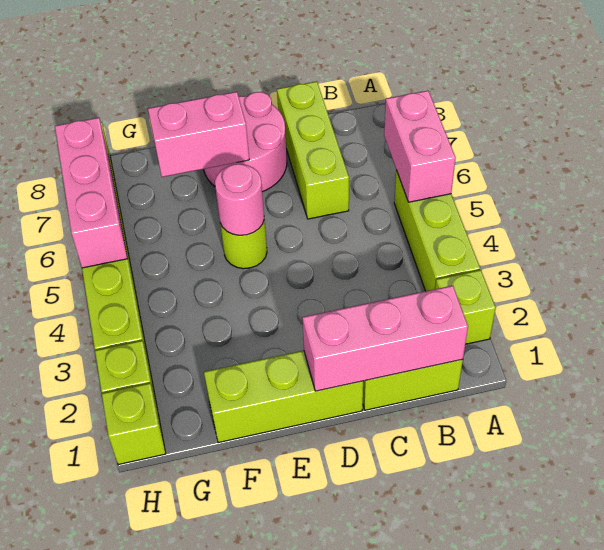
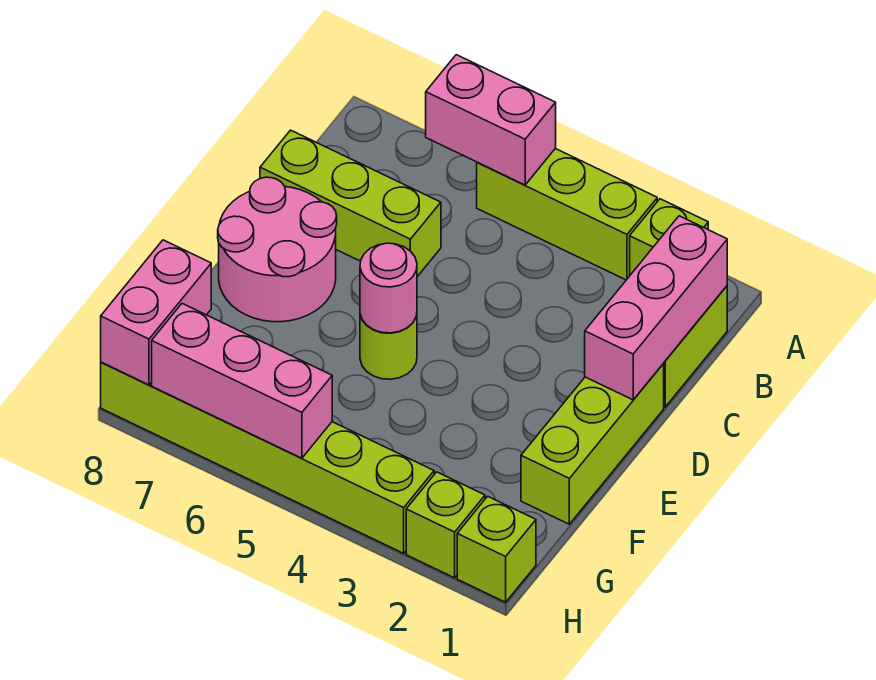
pink brick E7:F7 level 2 -> pink brick G8:H8 level 2

